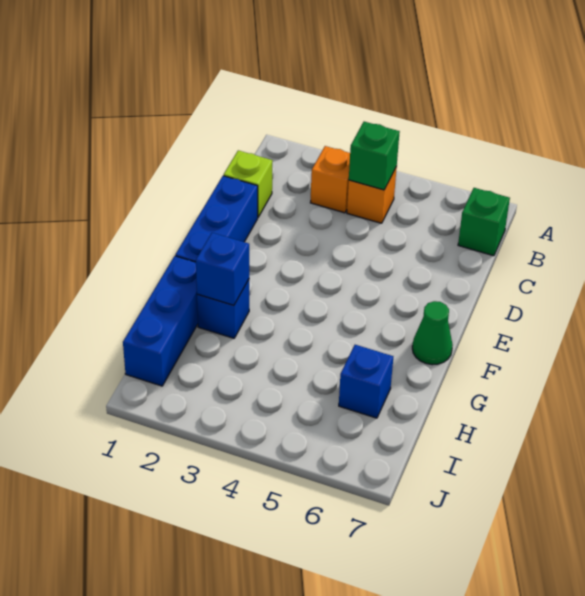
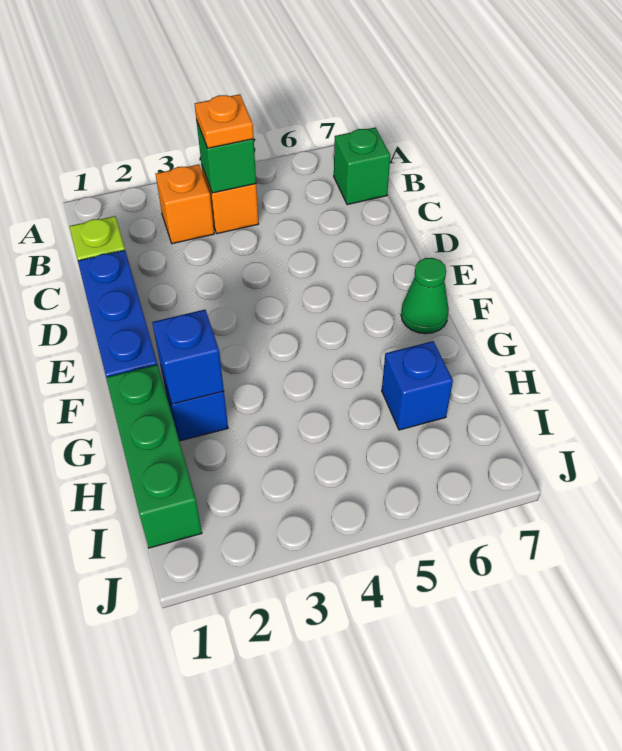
none -> orange plate B4 level 3
blue brick G1:I1 level 1 -> green brick G1:I1 level 1

